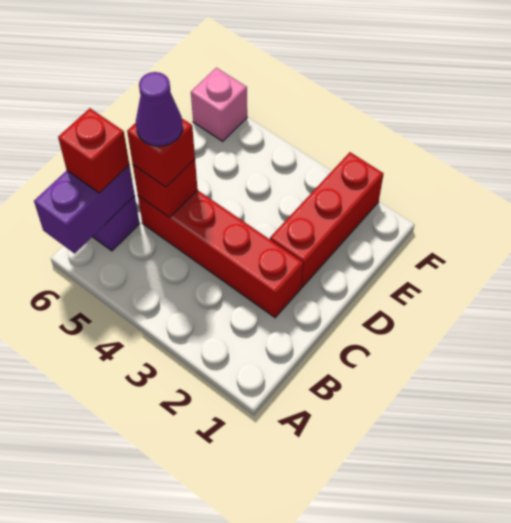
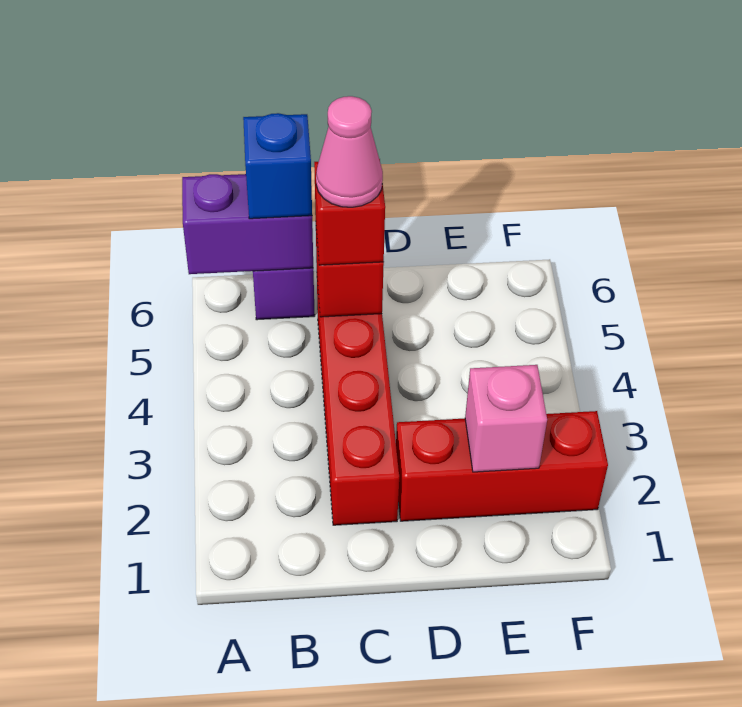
red brick B6 level 3 -> blue brick B6 level 3
purple cone C5 level 4 -> pink cone C5 level 4
pink brick F6 level 1 -> pink brick E2 level 2

